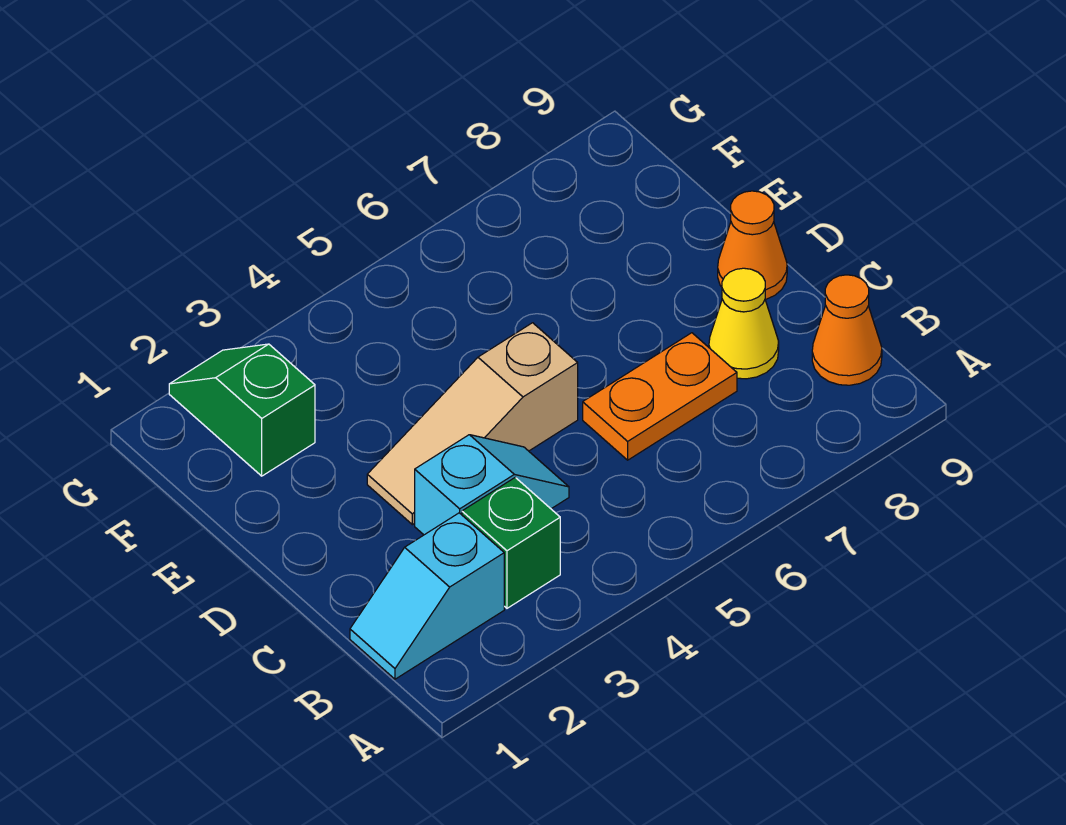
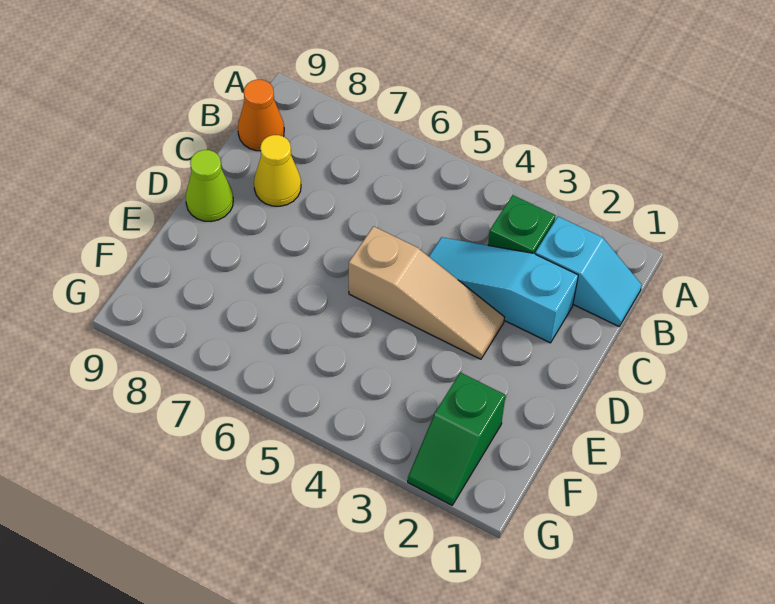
cyan slope C3:C4 level 1 top 3 -> cyan slope C2:C4 level 1 top 2
orange plate C6:C7 level 1 -> none
orange cone D9 level 1 -> lime cone D9 level 1

